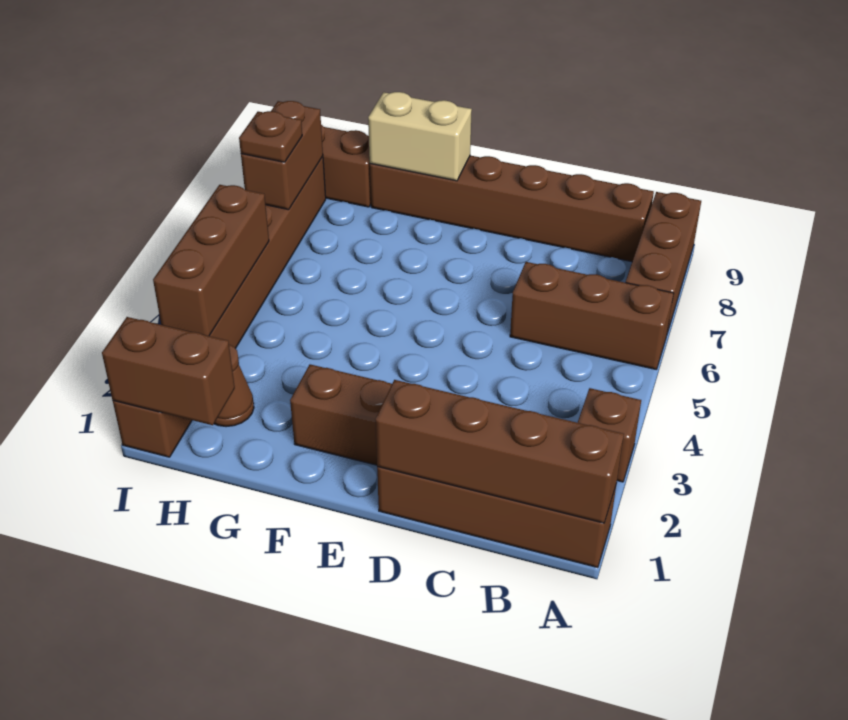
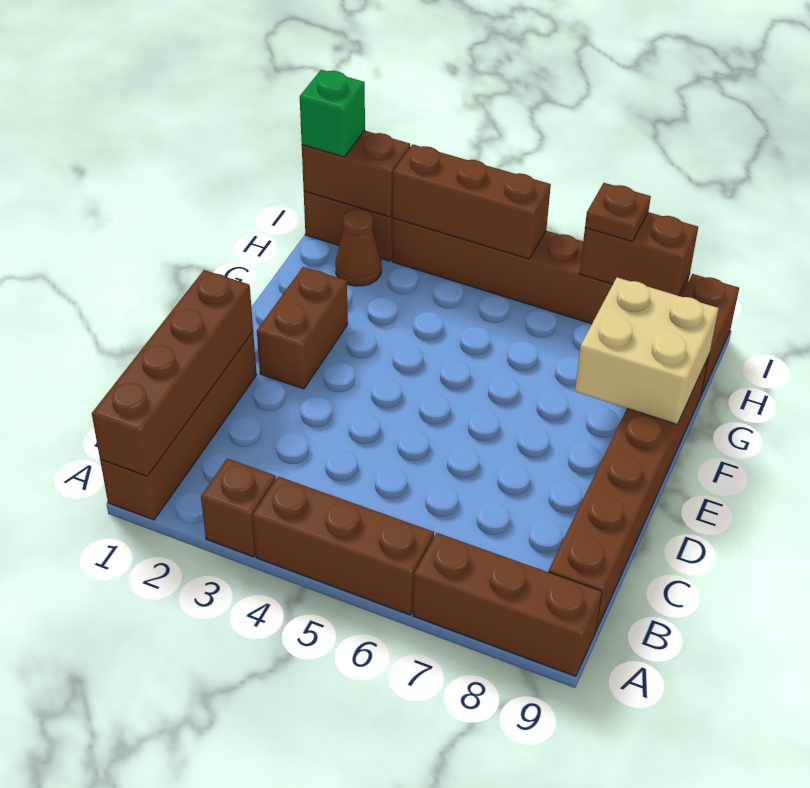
brown brick A6:C6 level 1 -> brown brick A4:A6 level 1
tan brick F9:G9 level 2 -> tan brick F8:G9 level 2
brown brick H1:I1 level 2 -> brown brick I1:I2 level 2
none -> green brick I1 level 3

